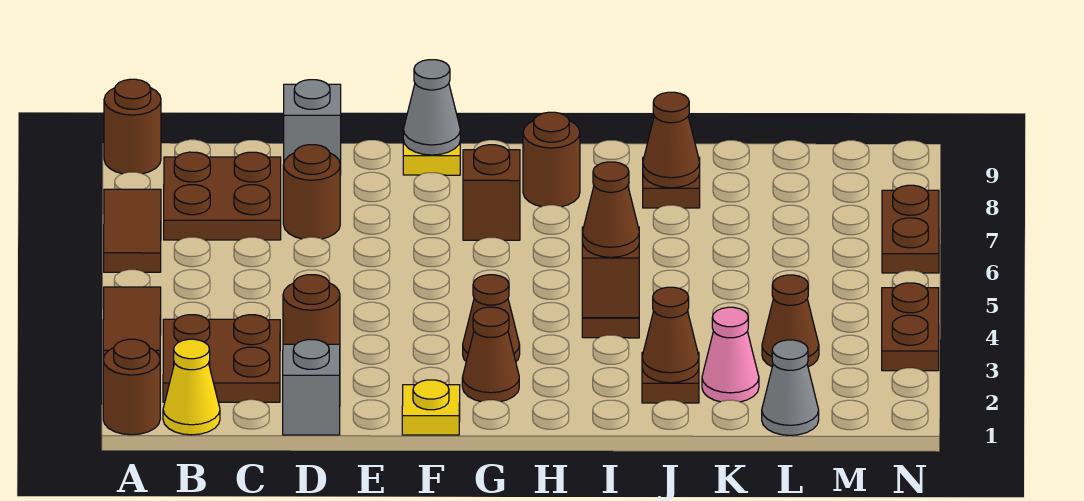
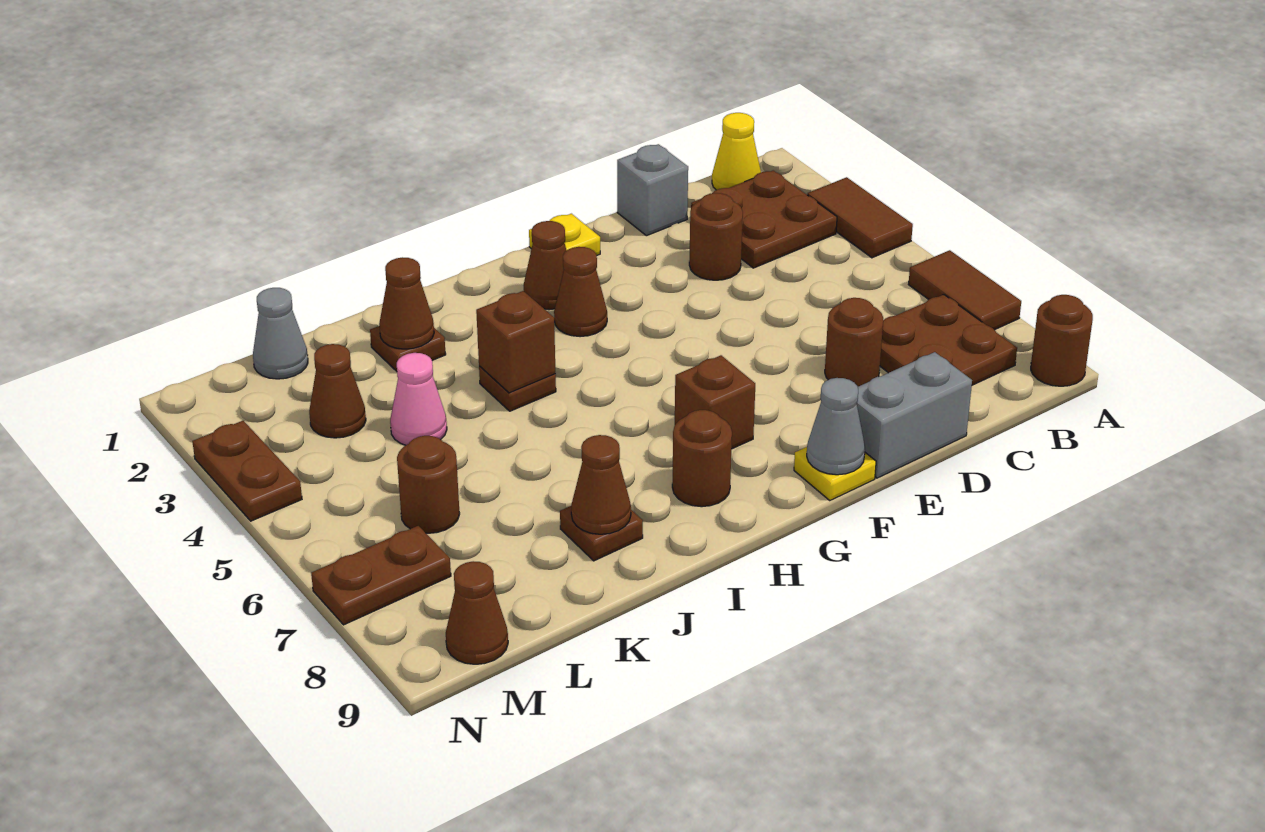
brown round brick A1 level 1 -> brown round brick L6 level 1
grey brick D9 level 1 -> grey brick D9:E9 level 1
brown cone I4 level 3 -> brown cone M9 level 1
pink cone K2 level 1 -> pink cone K4 level 1
brown plate N6:N7 level 1 -> brown plate M7:N7 level 1

